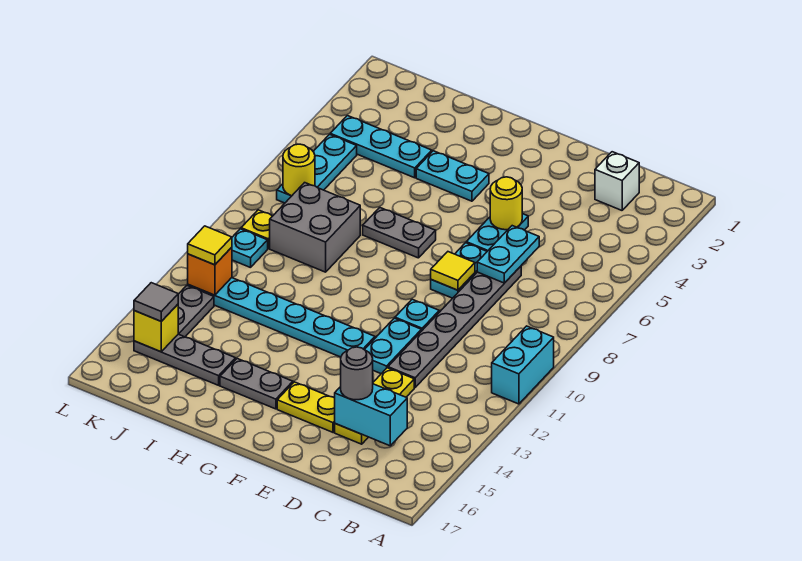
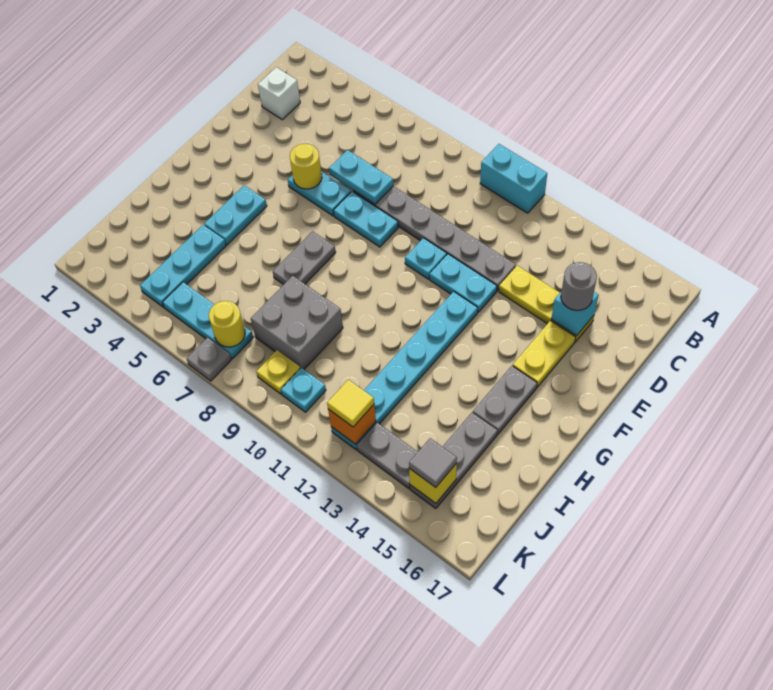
cyan brick C15:D15 level 2 -> cyan brick D15 level 2
yellow tile E8 level 2 -> none
none -> grey plate L7 level 1

